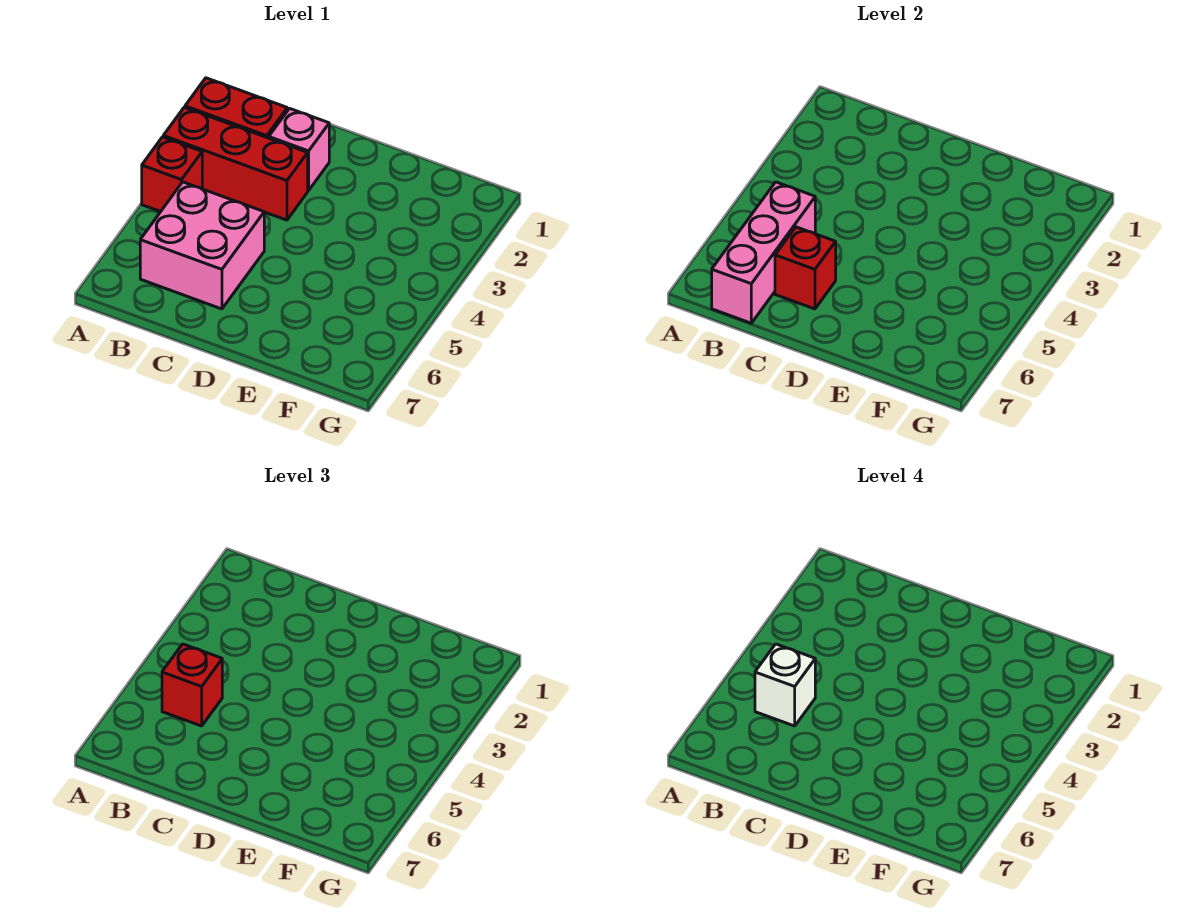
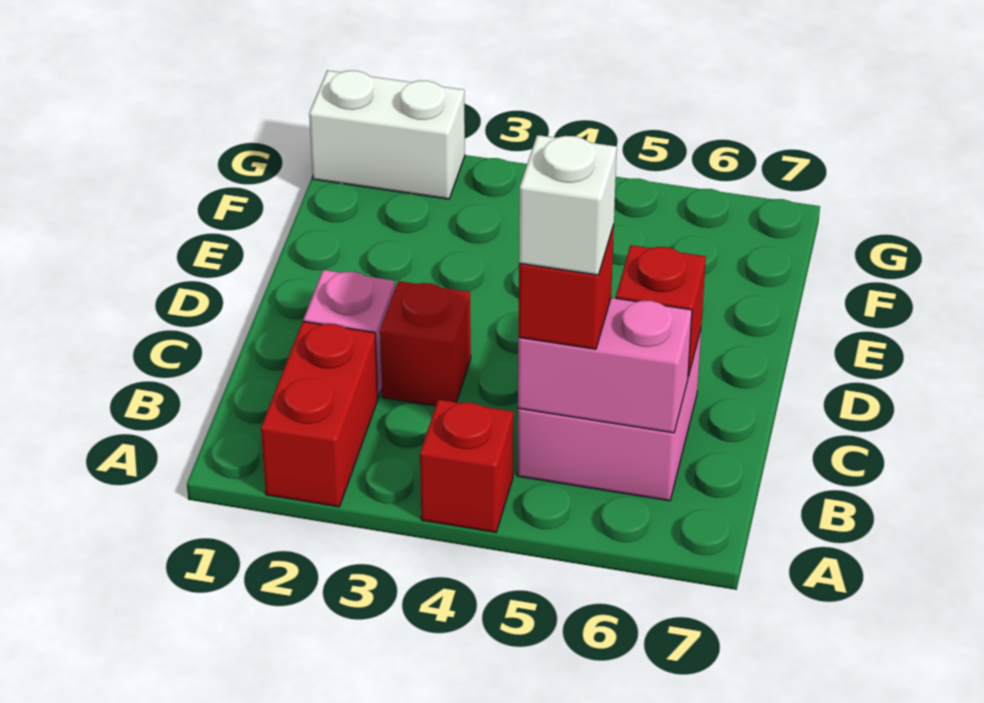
red brick A3:C3 level 1 -> red brick C3 level 1
pink brick B5:B7 level 2 -> pink brick B5:B6 level 2
none -> white brick G1:G2 level 1

